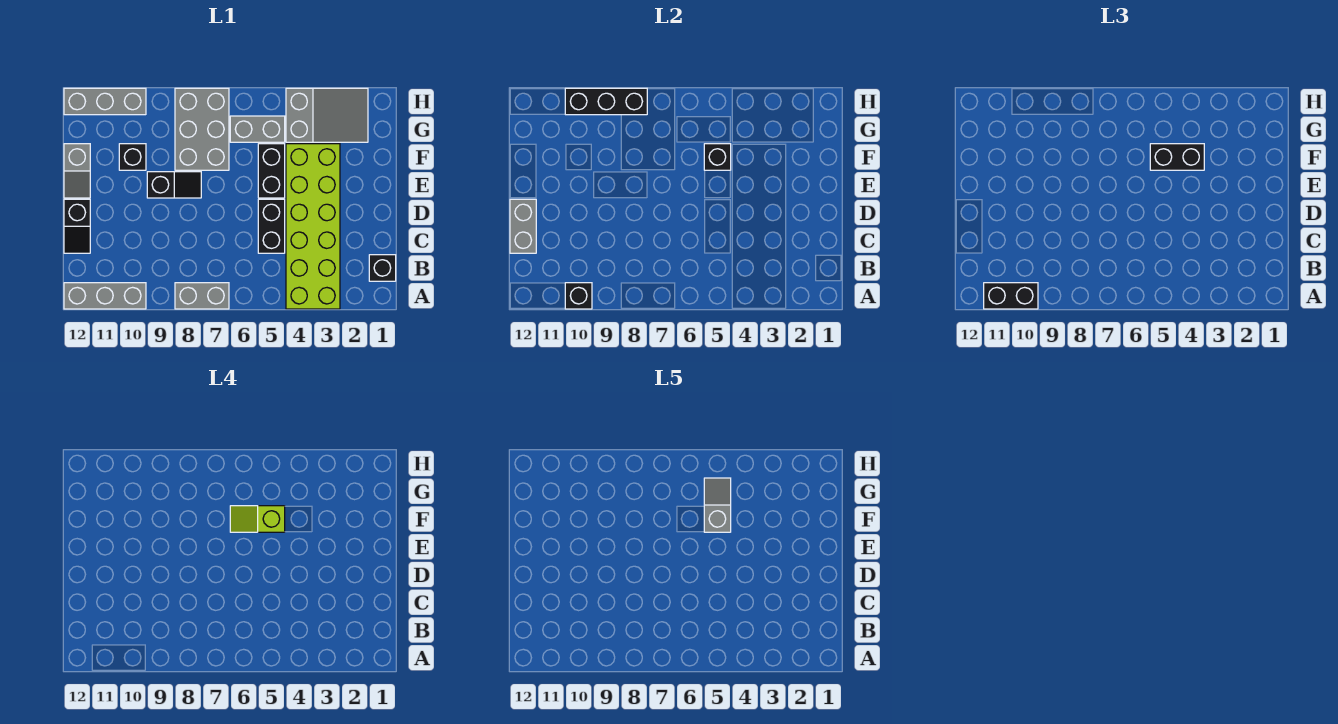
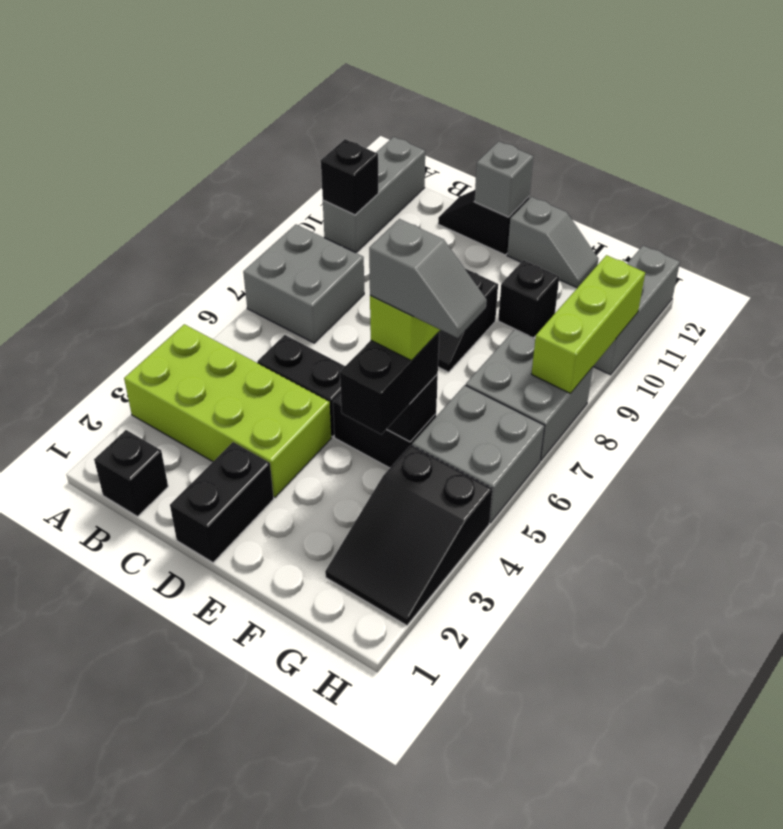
lime brick A3:F4 level 1 -> lime brick A3:D4 level 1
grey brick A7:A8 level 1 -> grey brick A7:B8 level 1
black brick A10:A11 level 3 -> black brick D1:D2 level 1
grey brick C12:D12 level 2 -> grey brick D12 level 2
grey slope E12:F12 level 1 top F -> grey slope E12:F12 level 1 top E
grey brick F7:H8 level 1 -> grey brick G7:H8 level 1
grey slope G2:H4 level 1 top 4 -> black slope G2:H4 level 1 top 4
grey brick G5:G6 level 1 -> grey brick G5:H6 level 1
black brick H8:H10 level 2 -> lime brick H8:H10 level 2

